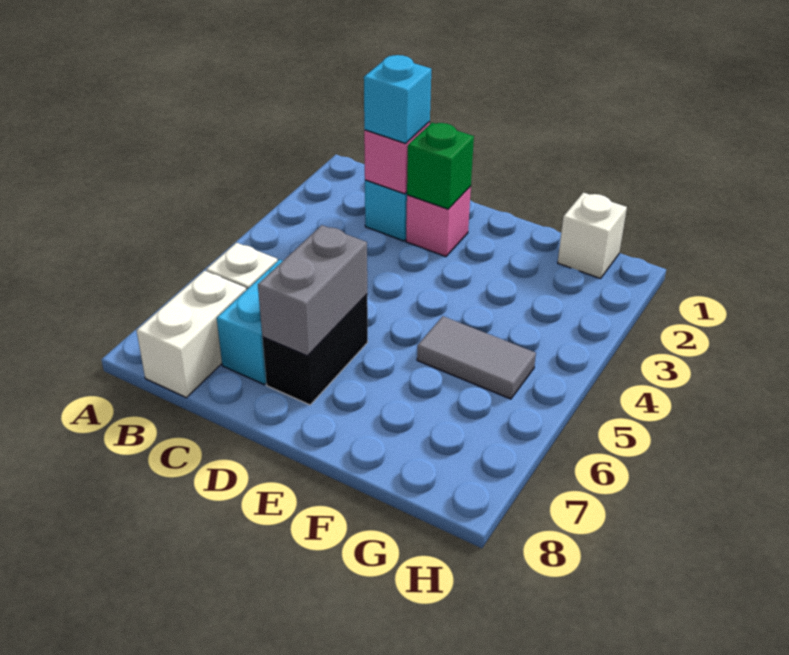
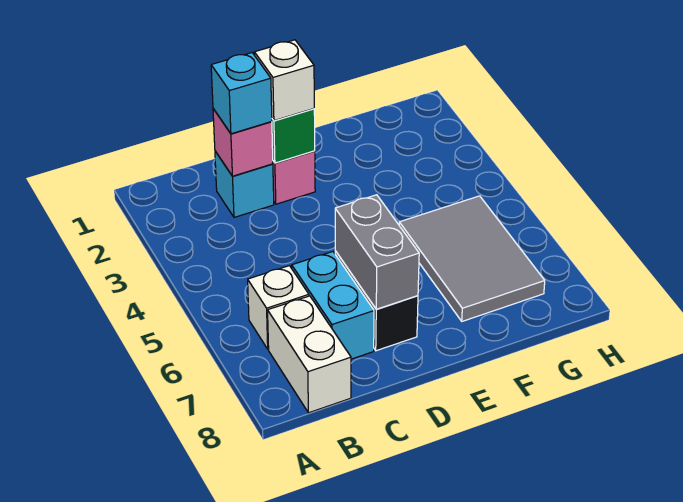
grey tile F5:G5 level 1 -> grey tile F5:G7 level 1
white brick G1 level 1 -> white brick D2 level 3

